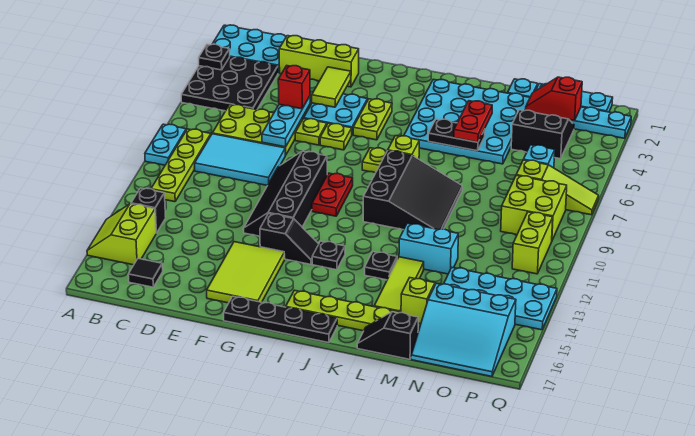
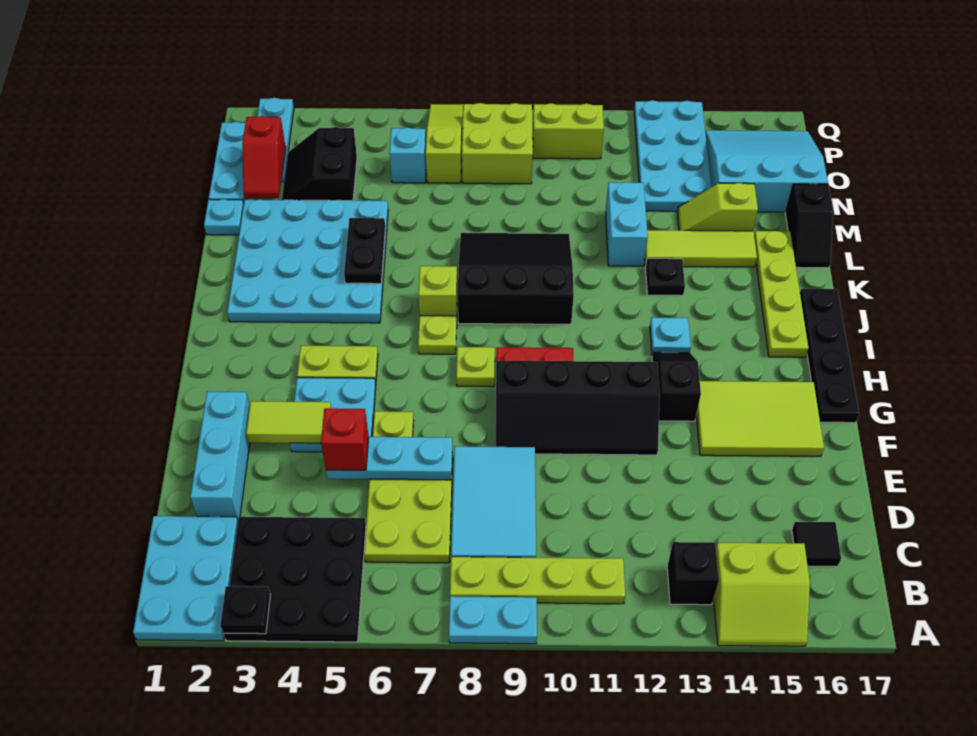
lime brick D2:F2 level 1 -> cyan brick D2:F2 level 1
lime plate G6 level 1 -> lime plate H8 level 1
black plate I13 level 1 -> cyan plate I13 level 1
red plate L4:L5 level 3 -> none
cyan slope N15:P17 level 1 top 15 -> cyan slope N15:P17 level 1 top N

